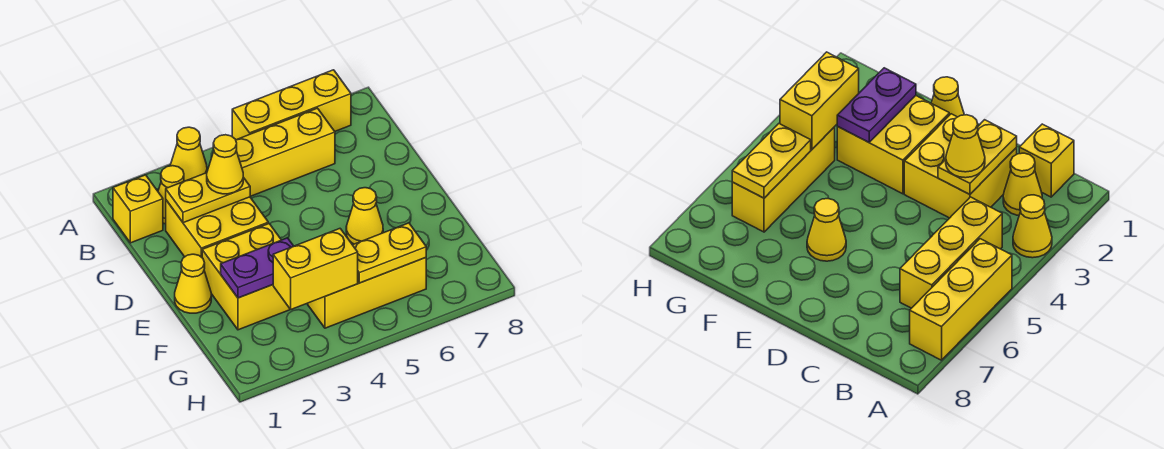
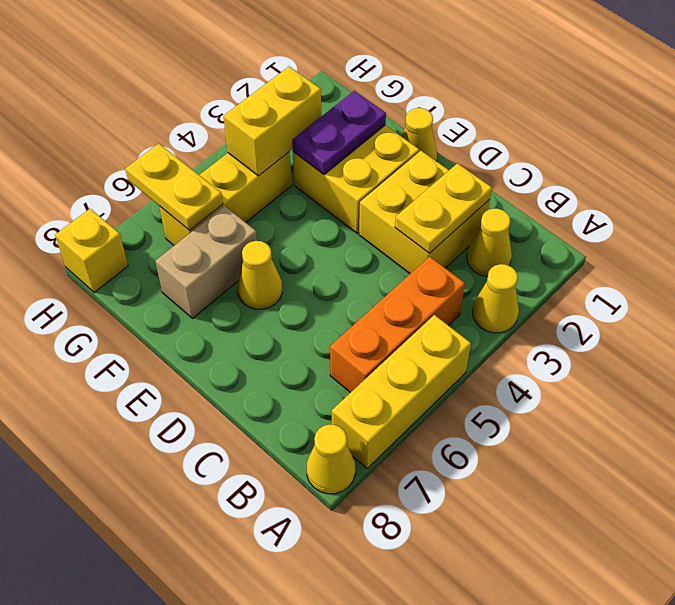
yellow brick B1 level 1 -> yellow brick H8 level 1
yellow brick B4:B6 level 1 -> orange brick B4:B6 level 1
yellow cone C3 level 3 -> yellow cone A8 level 1
none -> tan brick F6:F7 level 1
yellow plate G5:G6 level 2 -> yellow plate G6:H6 level 2

